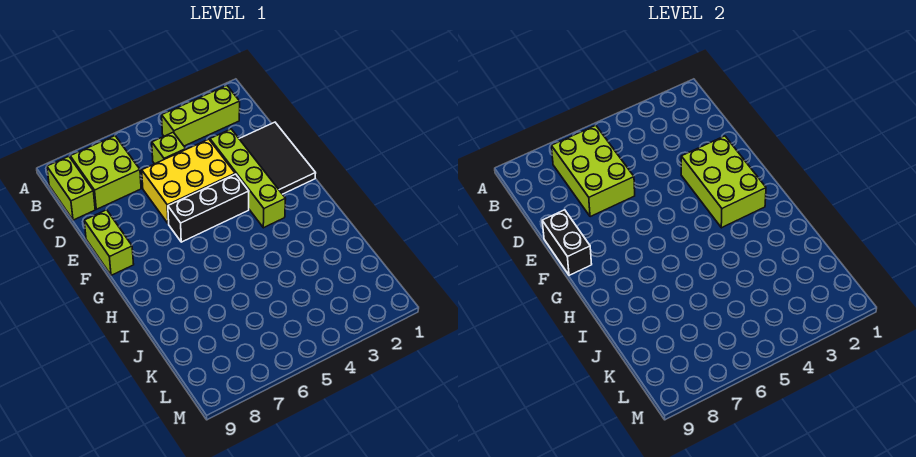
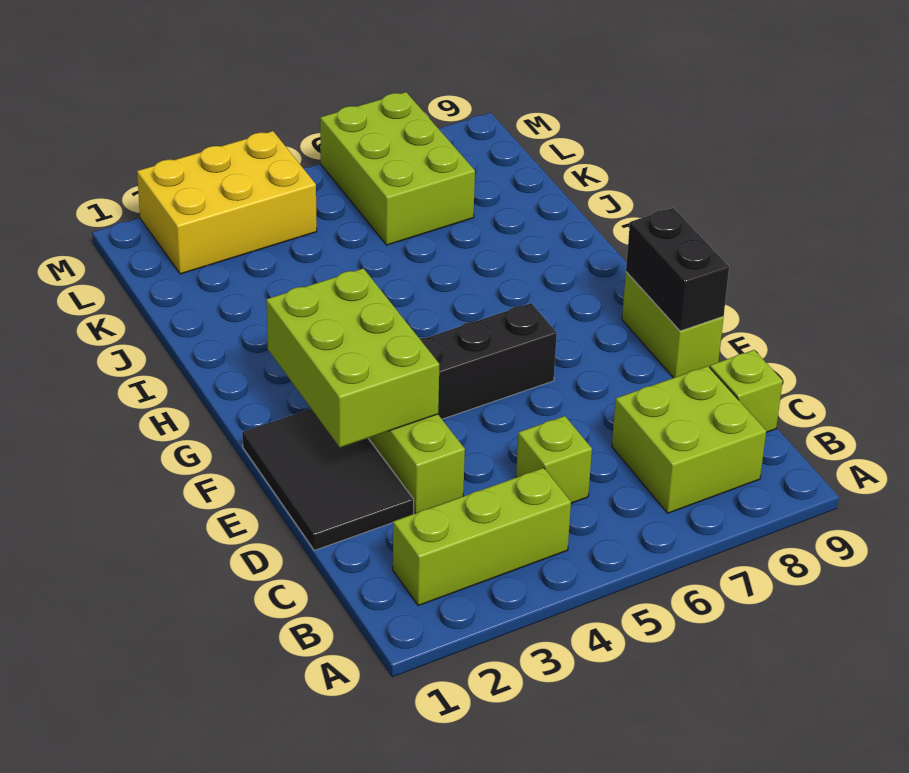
lime brick B6:D7 level 2 -> lime brick K6:M7 level 1
lime brick B9:C9 level 1 -> lime brick C9 level 1
yellow brick D4:E6 level 1 -> yellow brick L2:M4 level 1

